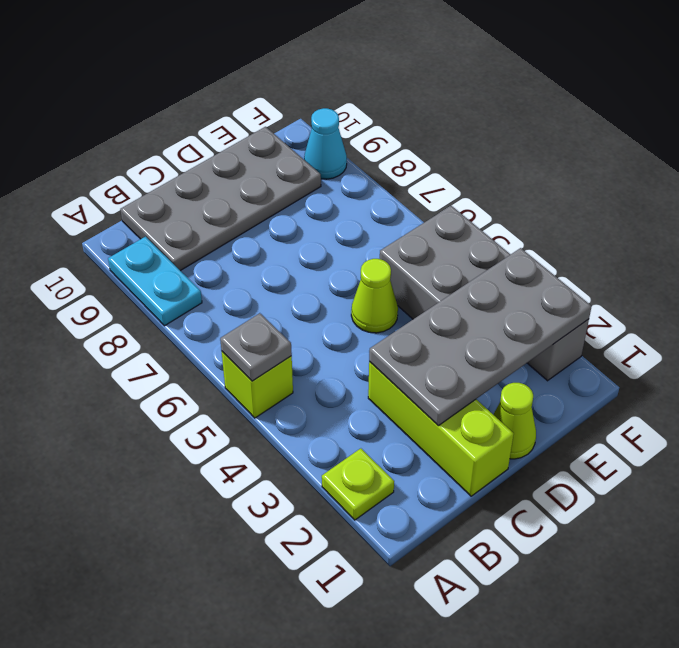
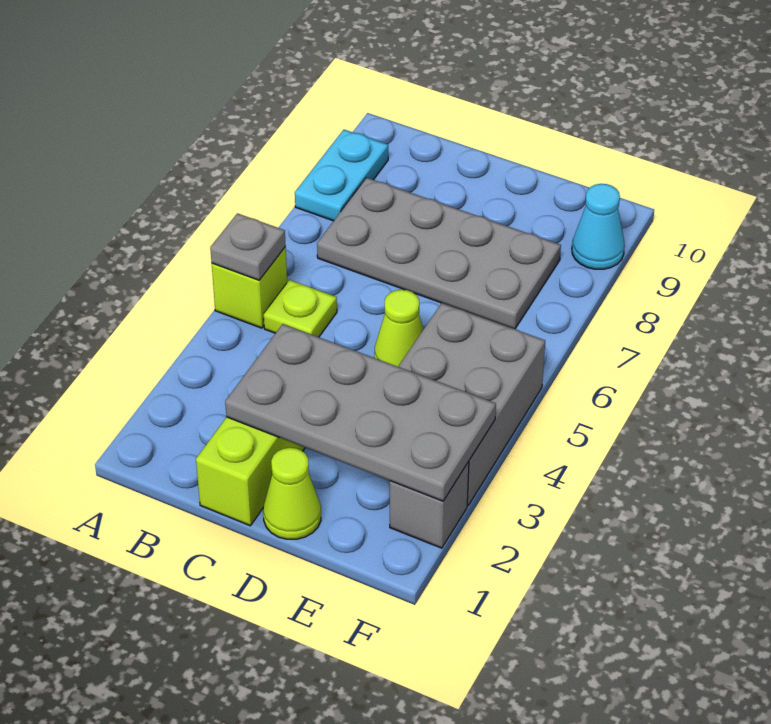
lime plate A2 level 1 -> lime plate B5 level 1
grey plate B9:E10 level 1 -> grey plate B7:E8 level 1

